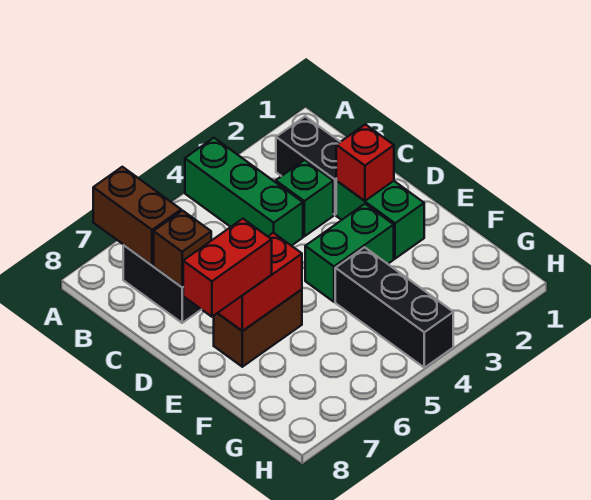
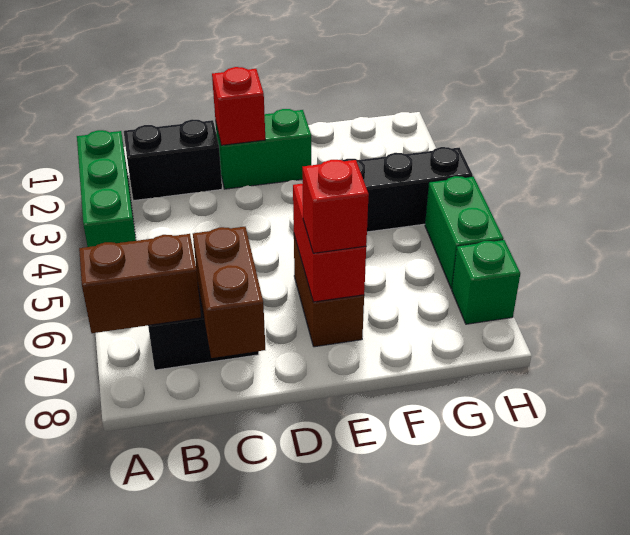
green brick A4:C4 level 1 -> green brick A2:A4 level 1
green brick C3 level 1 -> green brick H7 level 1
brown brick C7 level 2 -> brown brick C7:C8 level 2
green brick E3:E4 level 1 -> green brick H5:H6 level 1
red brick E7:E8 level 3 -> red brick E7 level 3

